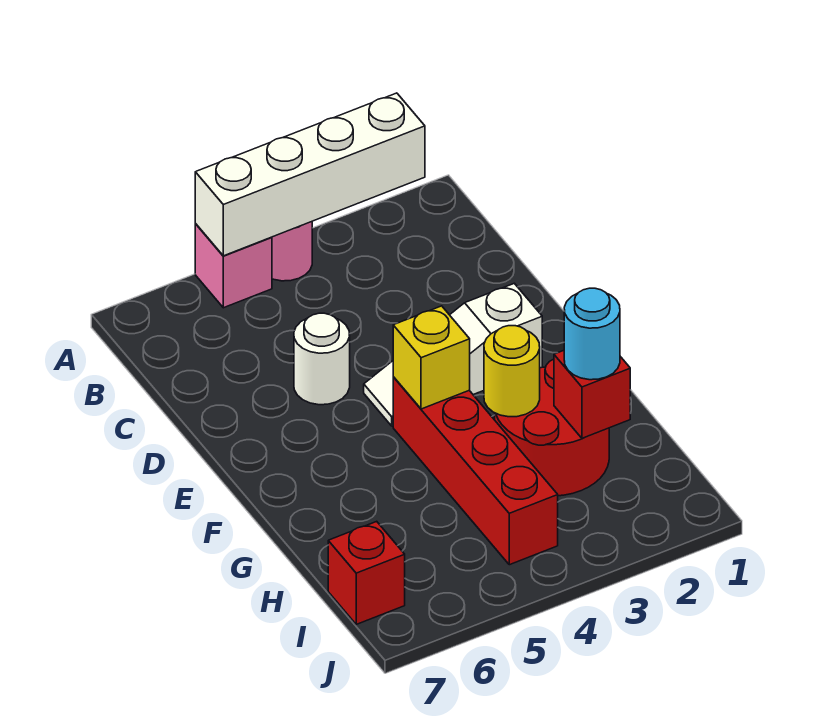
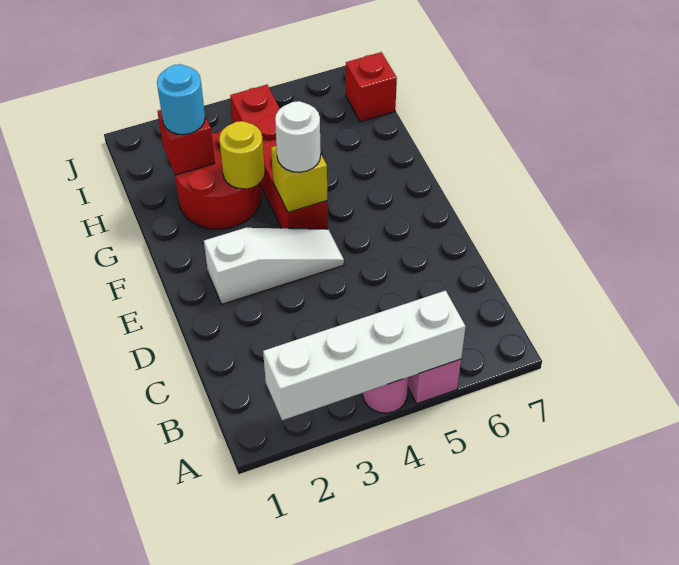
white round brick D5 level 1 -> white round brick F4 level 3

